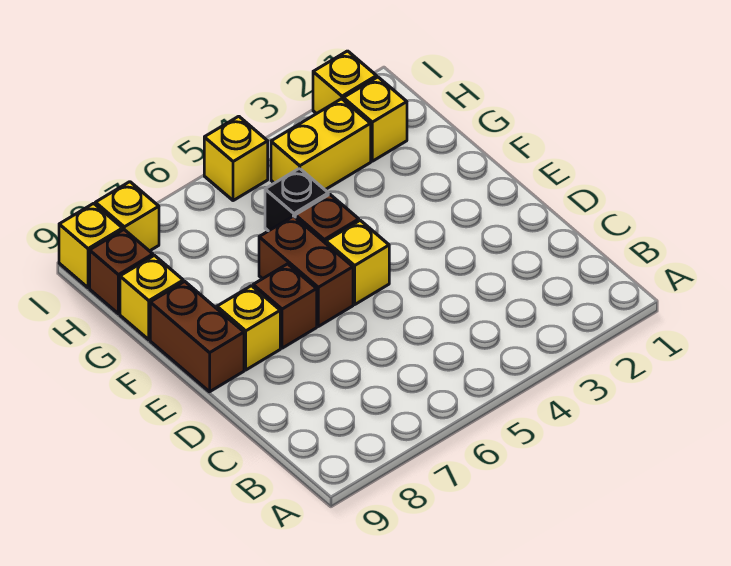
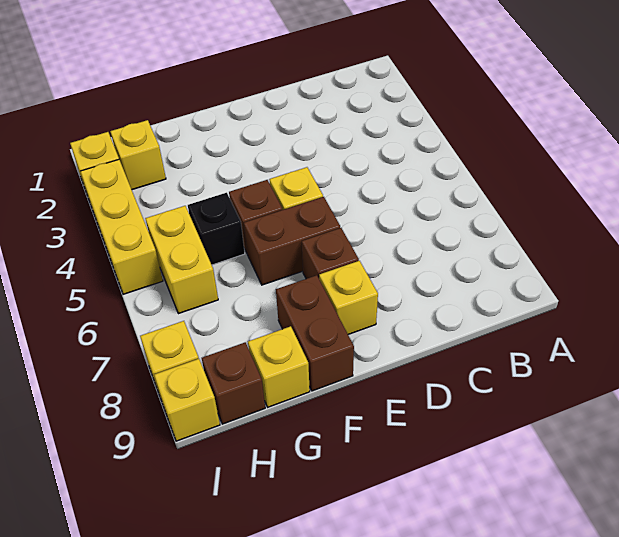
brown brick E9:F9 level 1 -> brown brick F8:F9 level 1
yellow brick H3:H4 level 1 -> yellow brick H5:H6 level 1
yellow brick I5 level 1 -> yellow brick I3:I5 level 1

